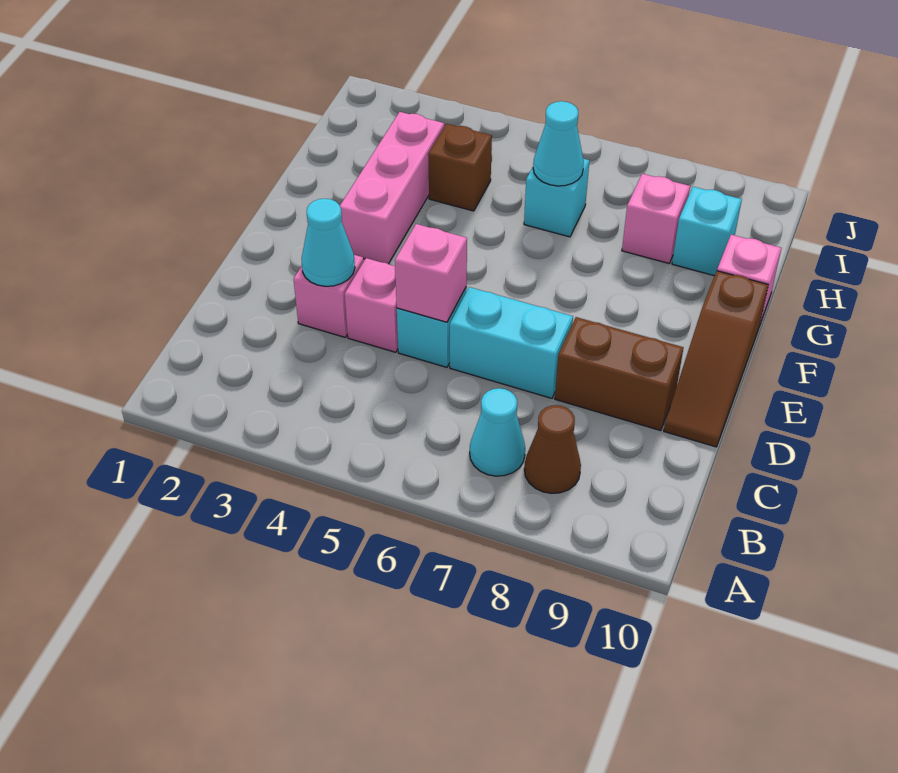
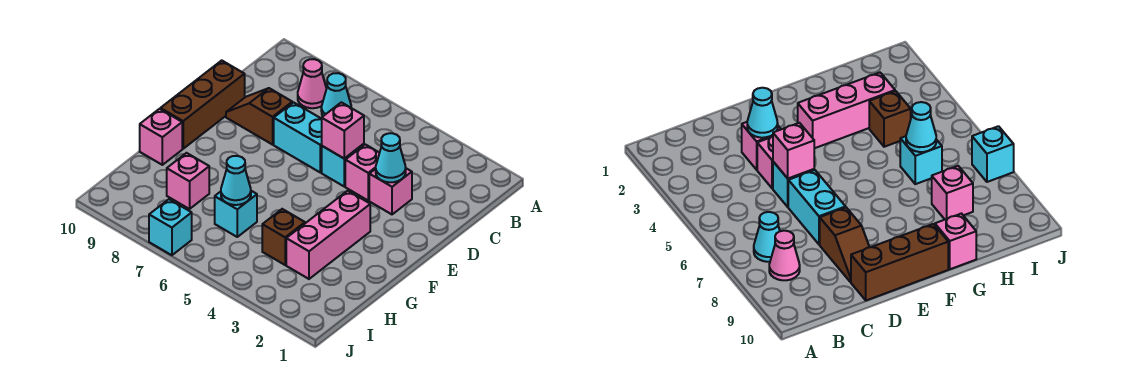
brown cone B8 level 1 -> pink cone B8 level 1
brown brick D8:D9 level 1 -> brown slope D8:D9 level 1 top 8
brown slope D10:F10 level 1 top F -> brown brick D10:F10 level 1
cyan brick H9 level 1 -> cyan brick J7 level 1

